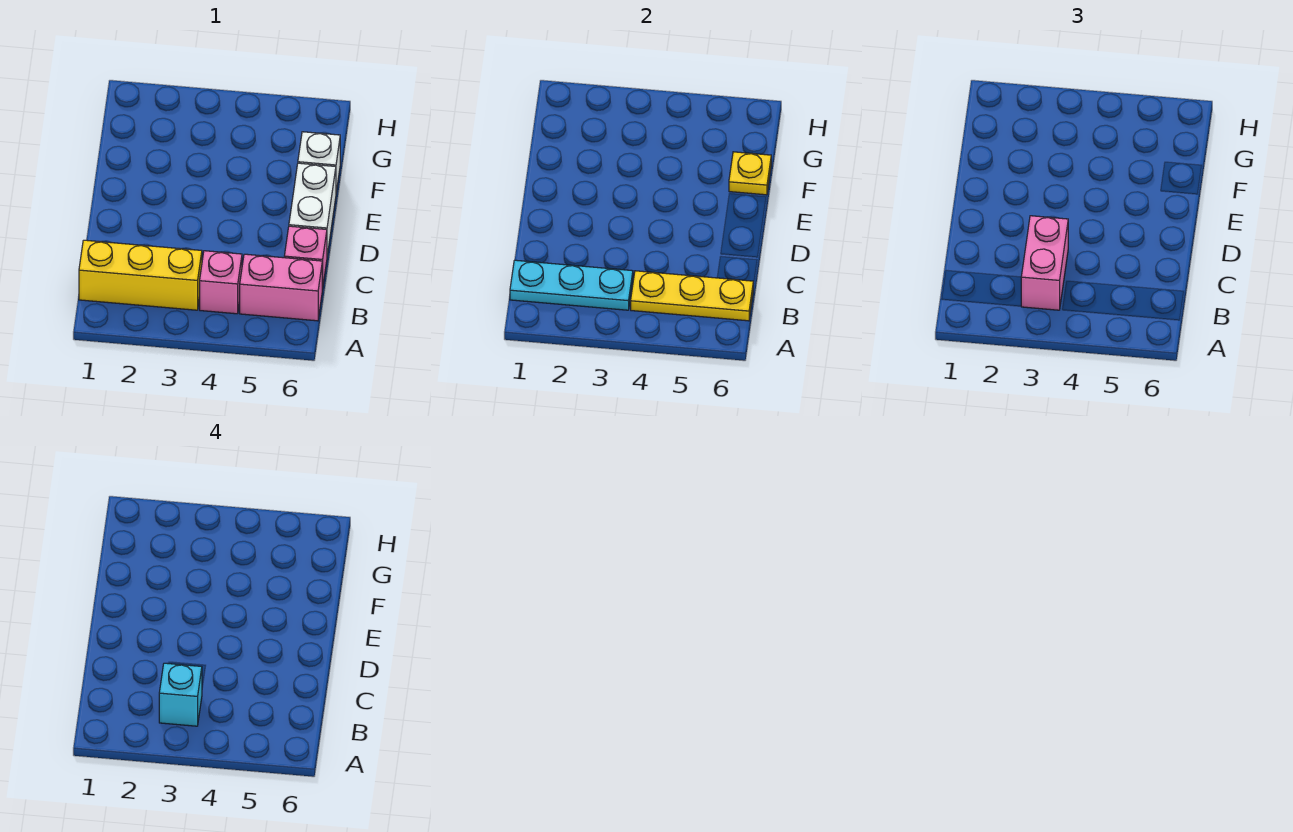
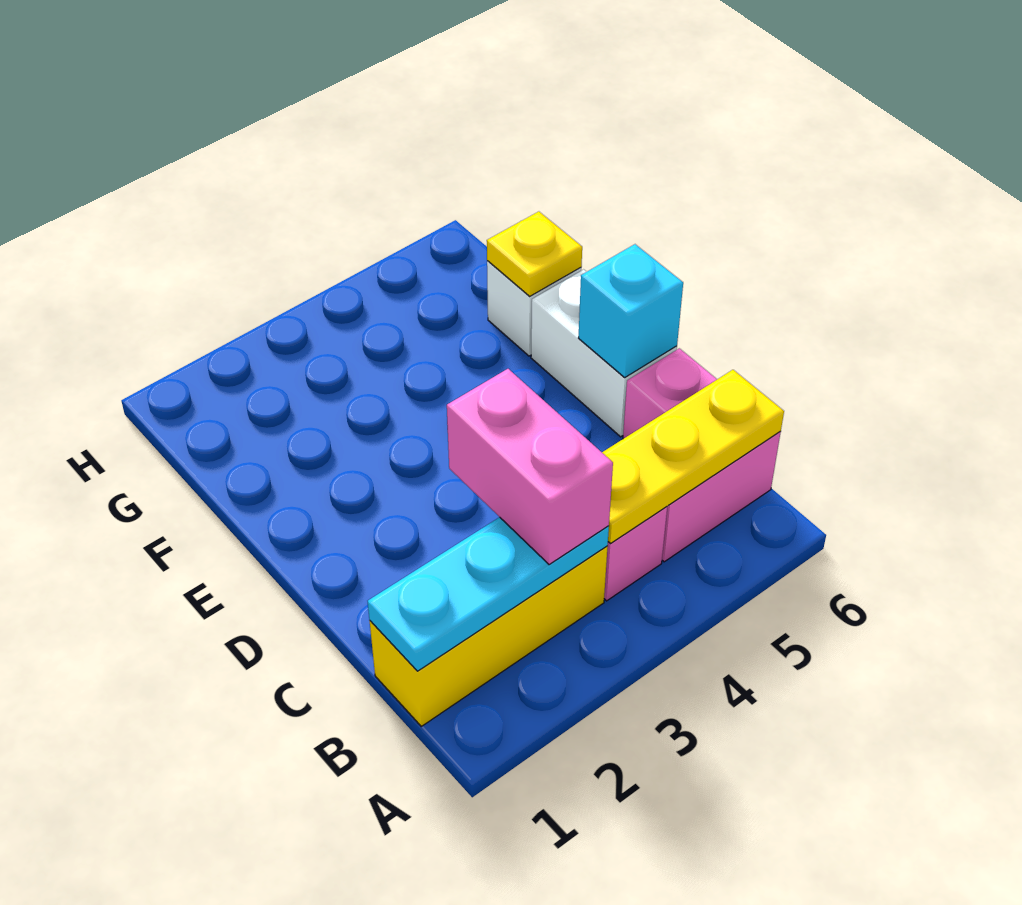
cyan brick B3 level 4 -> cyan brick D6 level 2

